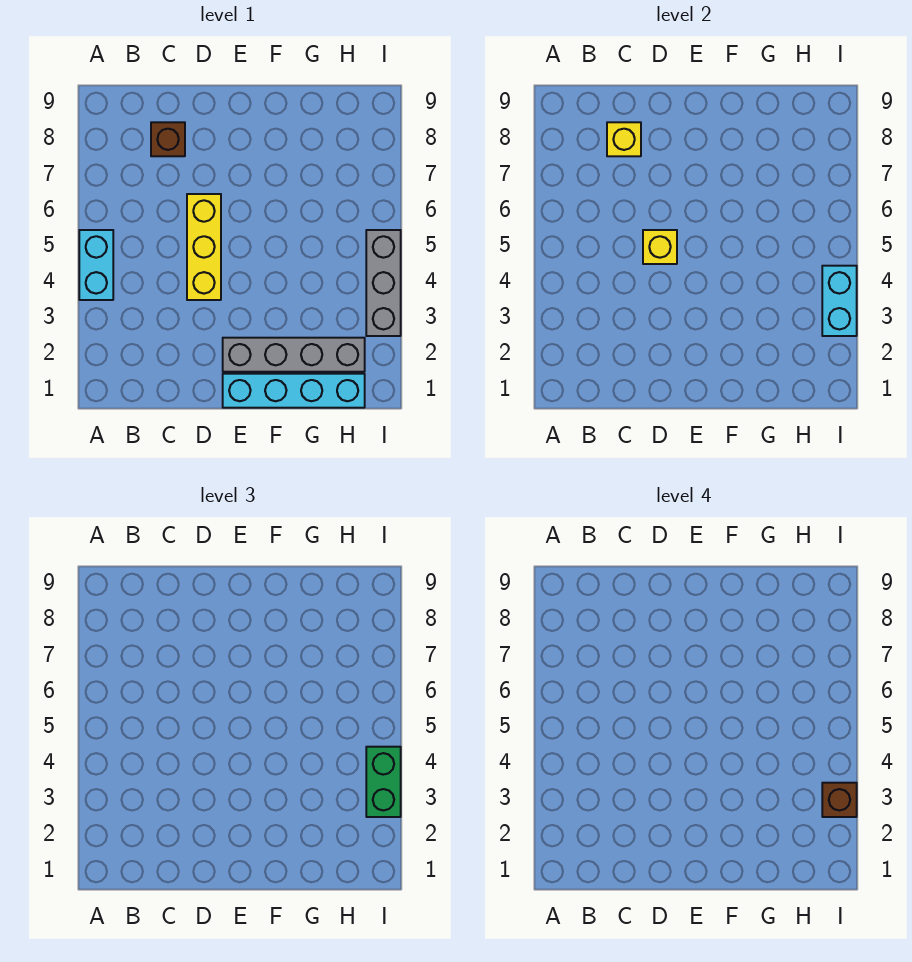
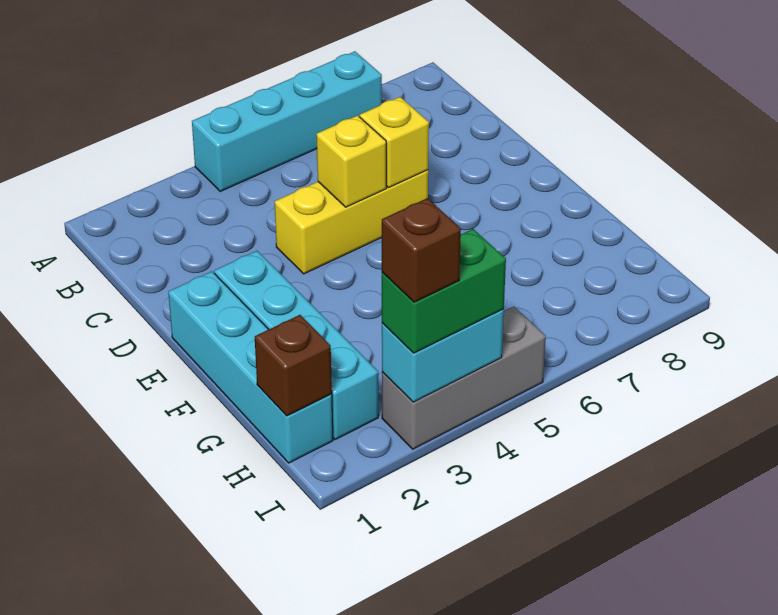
cyan brick A4:A5 level 1 -> cyan brick A4:A7 level 1
brown brick C8 level 1 -> brown brick H1 level 2
yellow brick C8 level 2 -> yellow brick D6 level 2
grey brick E2:H2 level 1 -> cyan brick E2:H2 level 1

